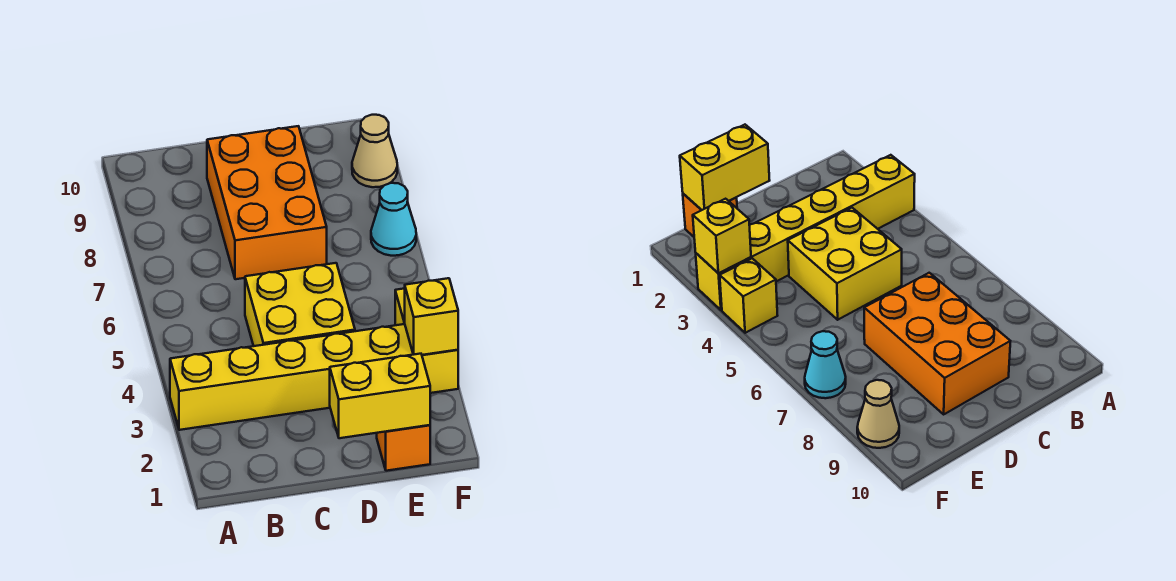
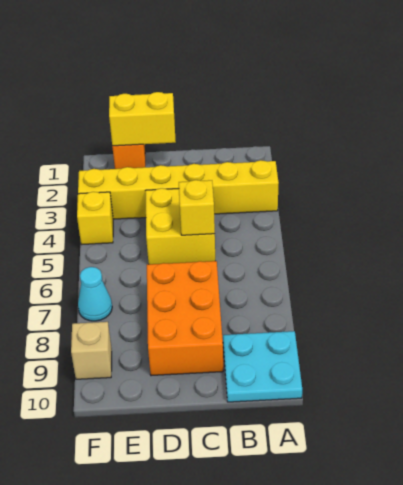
none -> cyan plate A9:B10 level 1
yellow brick F3 level 2 -> yellow brick C5 level 2
tan cone F9 level 1 -> tan brick F9 level 1

